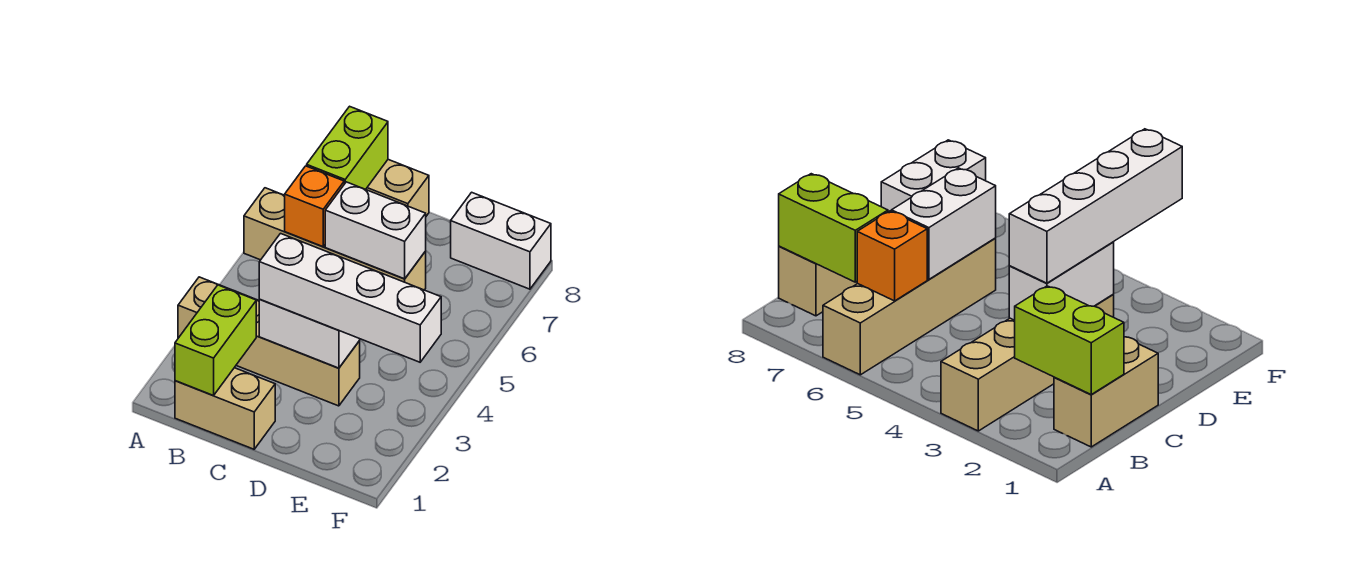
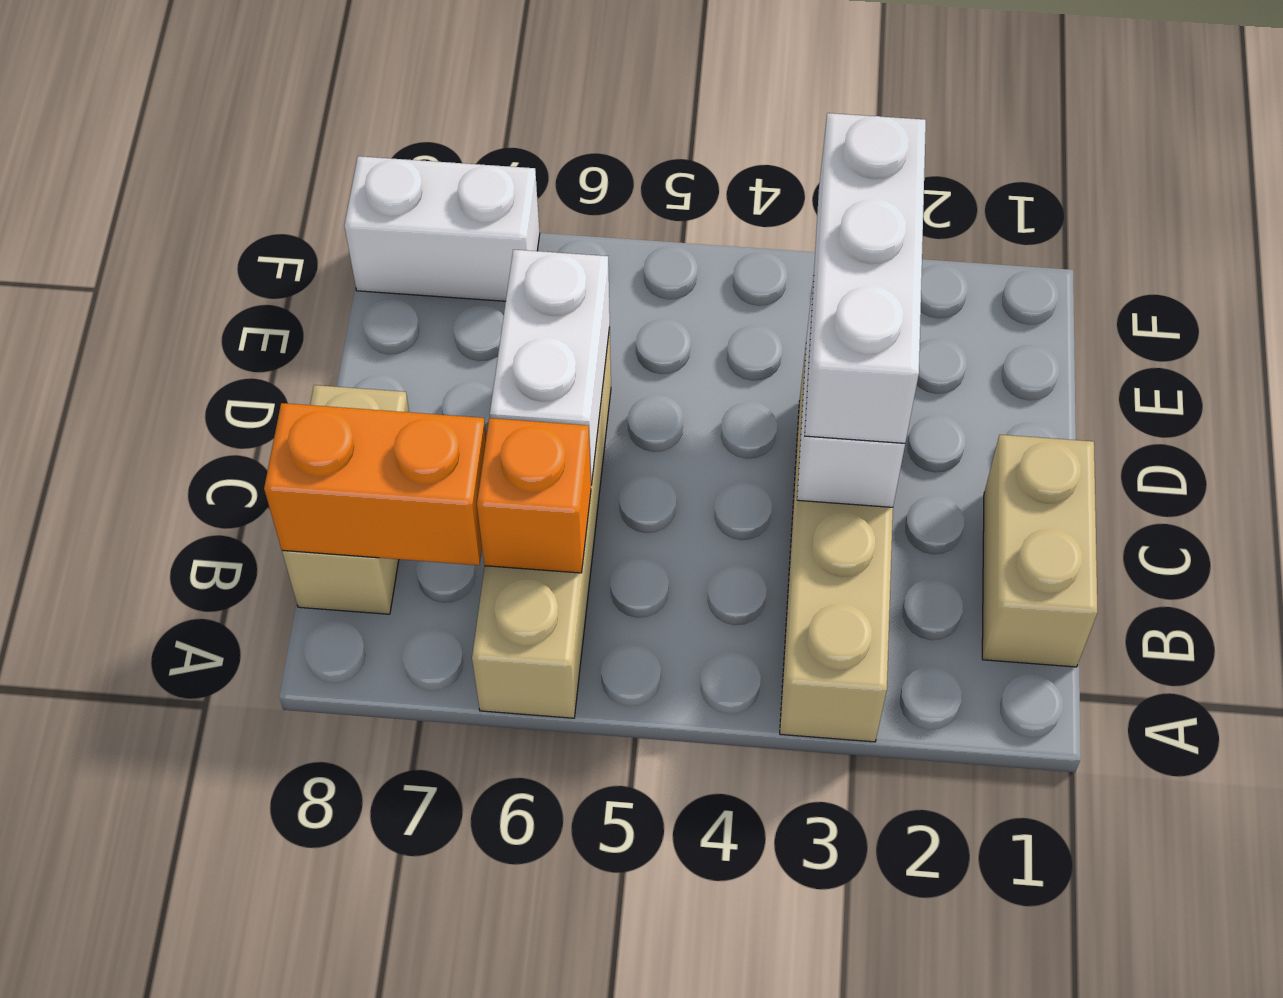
lime brick B1:B2 level 2 -> none
lime brick B7:B8 level 2 -> orange brick B7:B8 level 2
white brick C3:F3 level 3 -> white brick C3:E3 level 3
white brick E8:F8 level 1 -> white brick F7:F8 level 1

